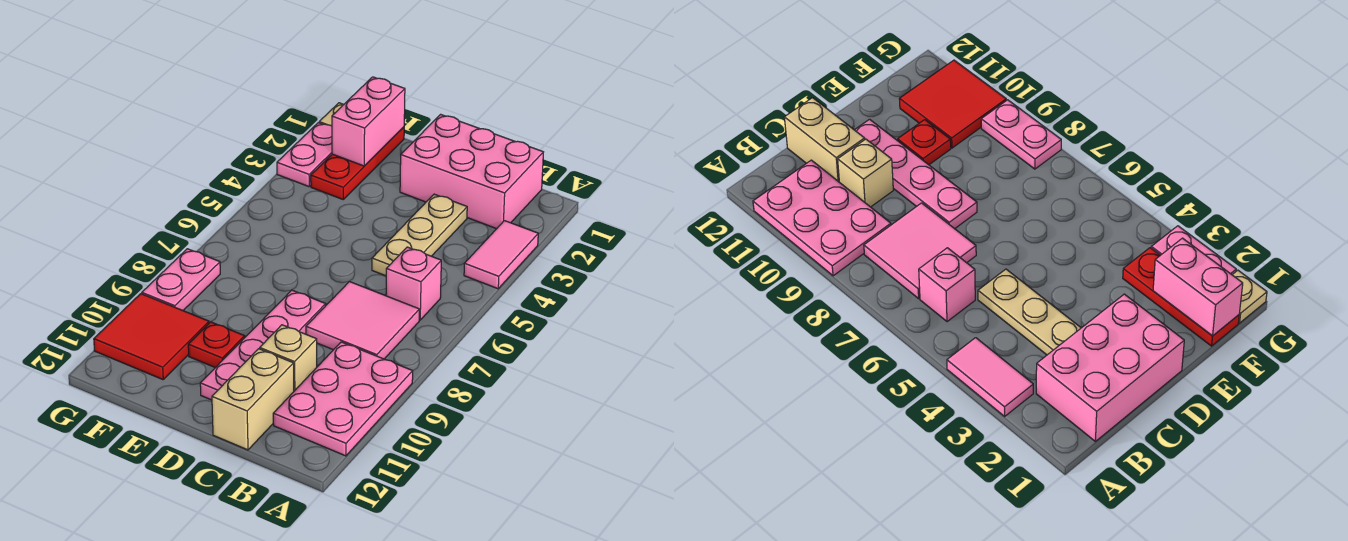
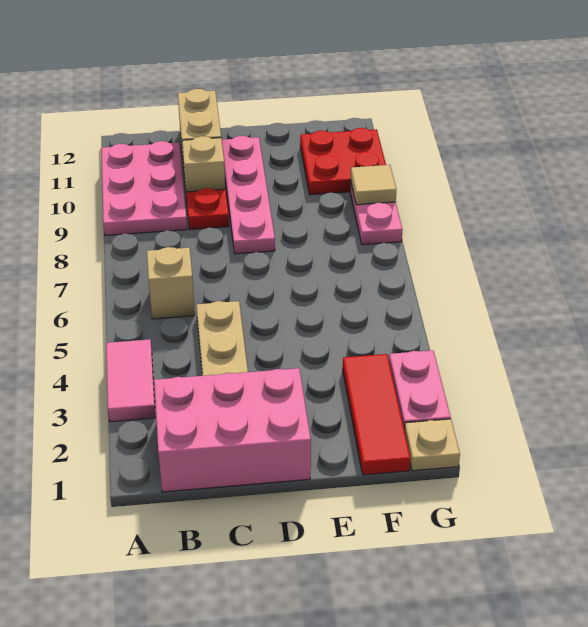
pink brick B6 level 1 -> tan brick B6 level 1
pink tile B7:C8 level 1 -> none
red plate E10 level 1 -> red plate C9 level 1
red plate F1:F3 level 1 -> red tile F1:F3 level 1
pink brick F1:F2 level 2 -> none
red tile F10:G11 level 1 -> red plate F10:G11 level 1
none -> tan tile G9 level 2

